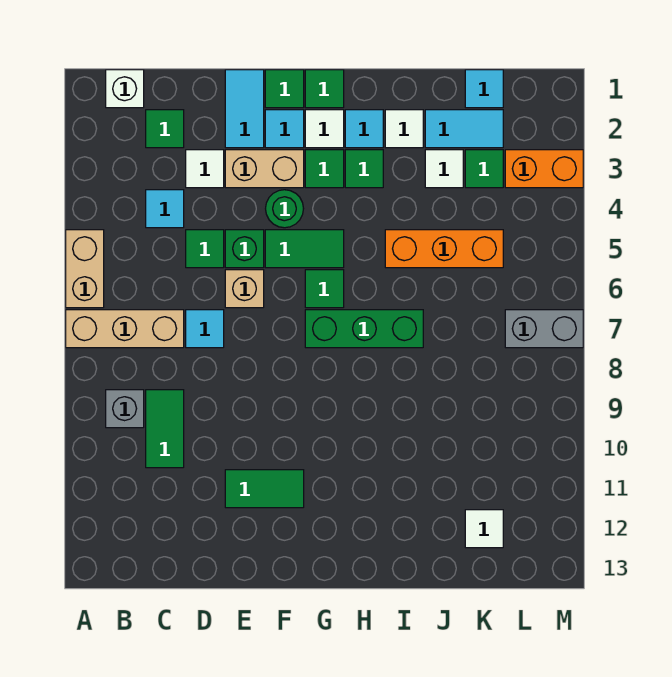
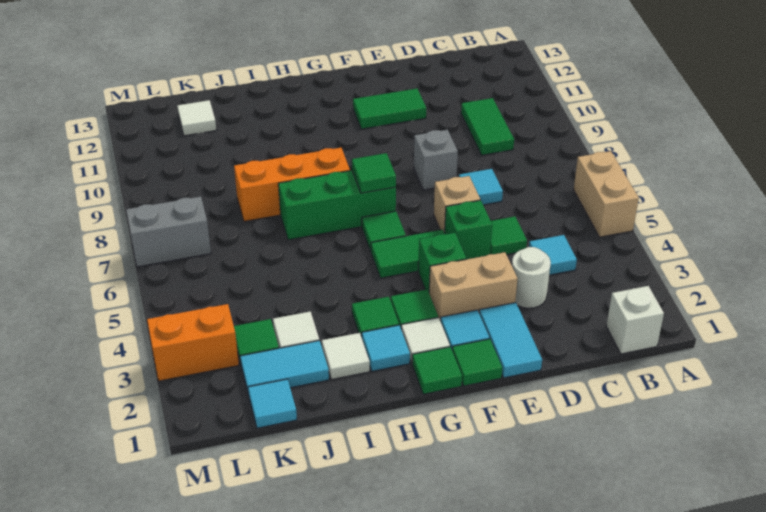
tan brick A7:C7 level 1 -> none
grey brick B9 level 1 -> grey brick E8 level 1
green tile C2 level 1 -> green tile G7 level 2
white tile D3 level 1 -> white round brick D3 level 1
green round brick F4 level 1 -> green brick F4 level 1
orange brick I5:K5 level 1 -> orange brick H8:J8 level 1

